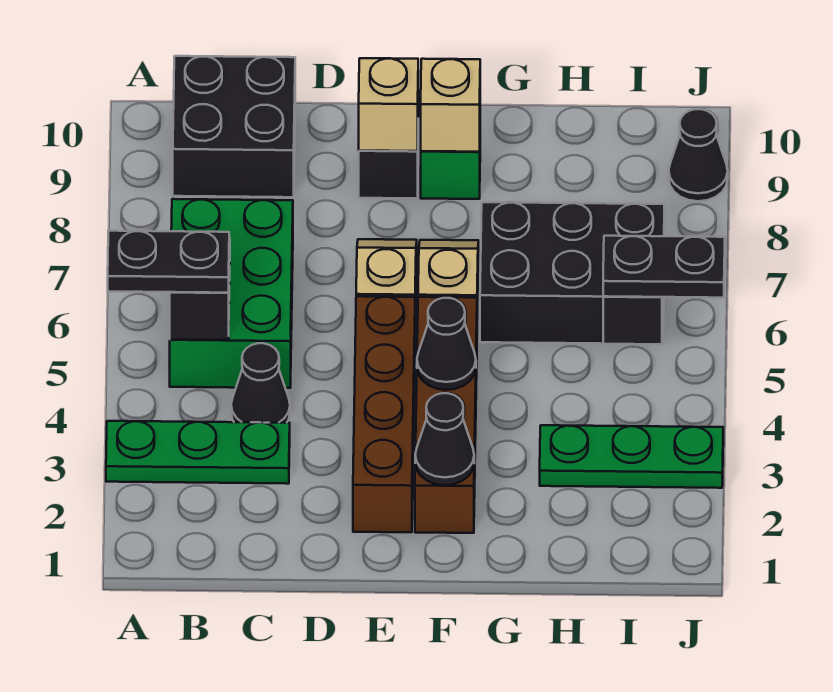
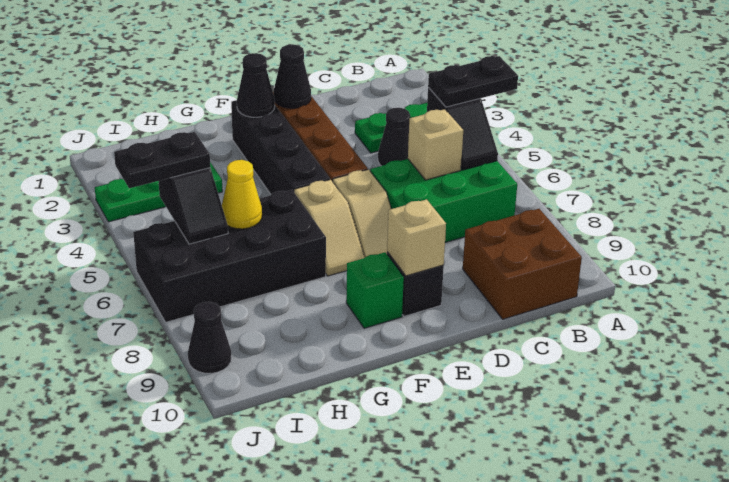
green brick B5:C7 level 1 -> green brick B6:D7 level 1
black brick B9:C10 level 1 -> brown brick B9:C10 level 1
brown brick F2:F5 level 1 -> black brick F2:F5 level 1
black cone F4 level 2 -> black cone E2 level 2
tan brick F9 level 2 -> tan brick C6 level 2
black brick G6:I7 level 1 -> black brick G6:J7 level 1
none -> yellow cone H6 level 2

